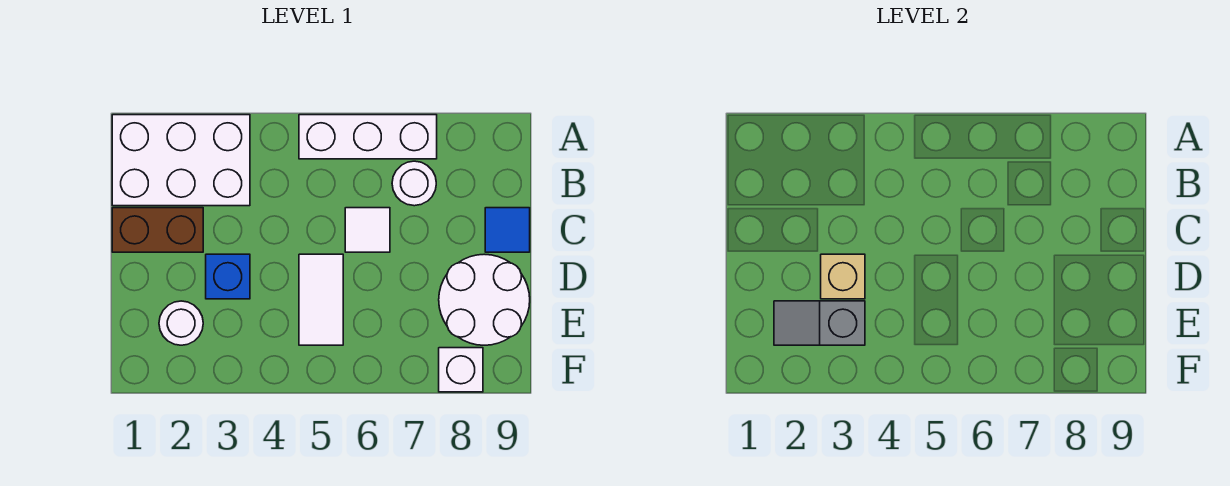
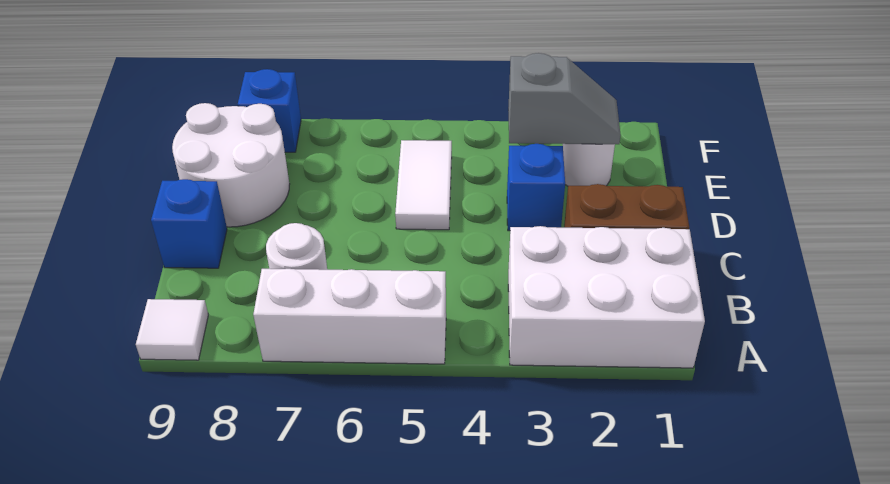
white tile C6 level 1 -> white tile A9 level 1
blue tile C9 level 1 -> blue brick C9 level 1
tan brick D3 level 2 -> none
white brick F8 level 1 -> blue brick F8 level 1

